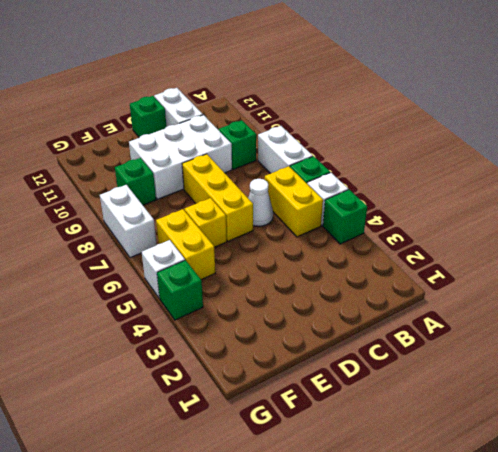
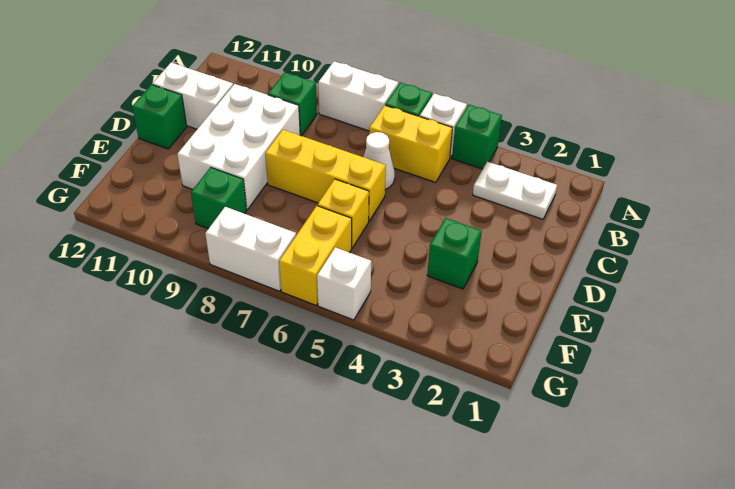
none -> white plate B2:B3 level 1
yellow brick F5:F6 level 1 -> yellow brick F6:G6 level 1
green brick G4 level 1 -> green brick E3 level 1

